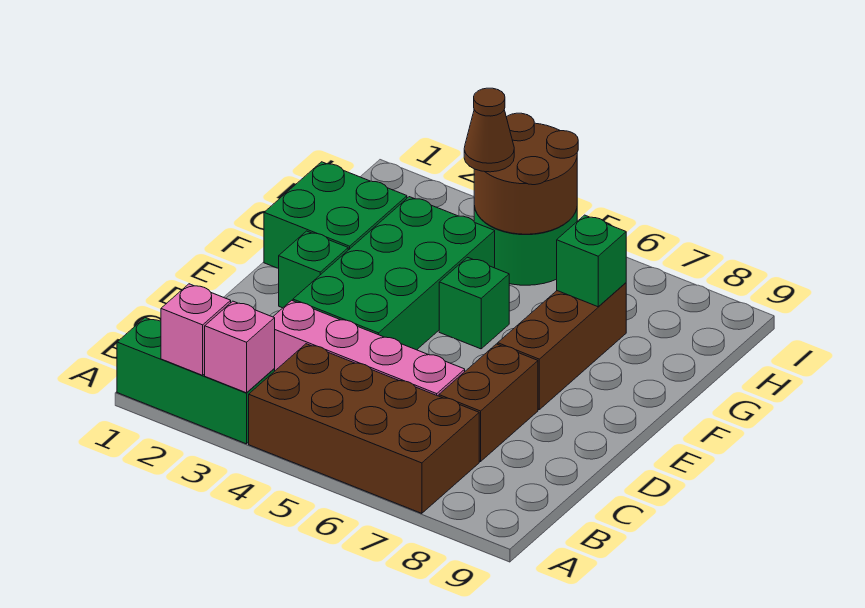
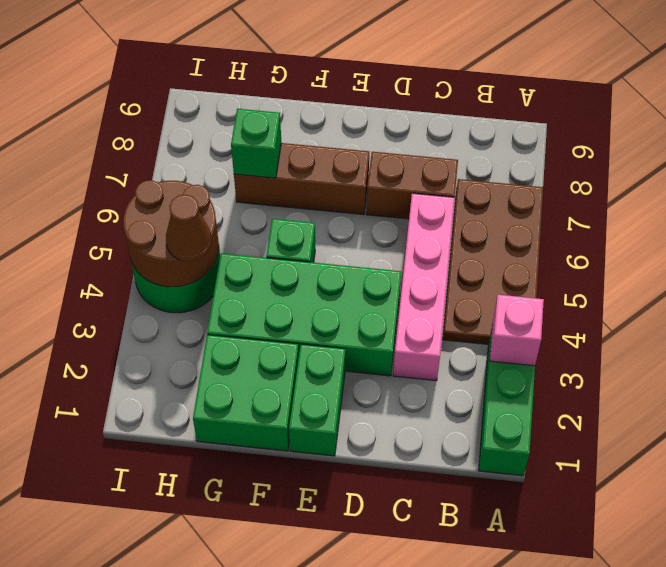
pink brick A2 level 2 -> none
brown brick A4:B7 level 1 -> brown plate A4:B7 level 1
green brick E2 level 1 -> green brick E1:E2 level 1

